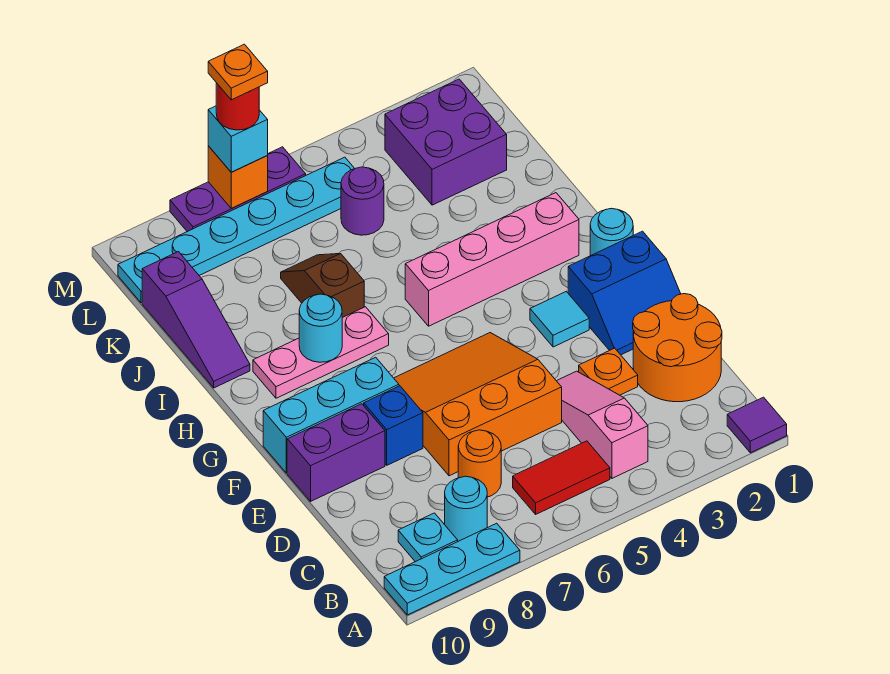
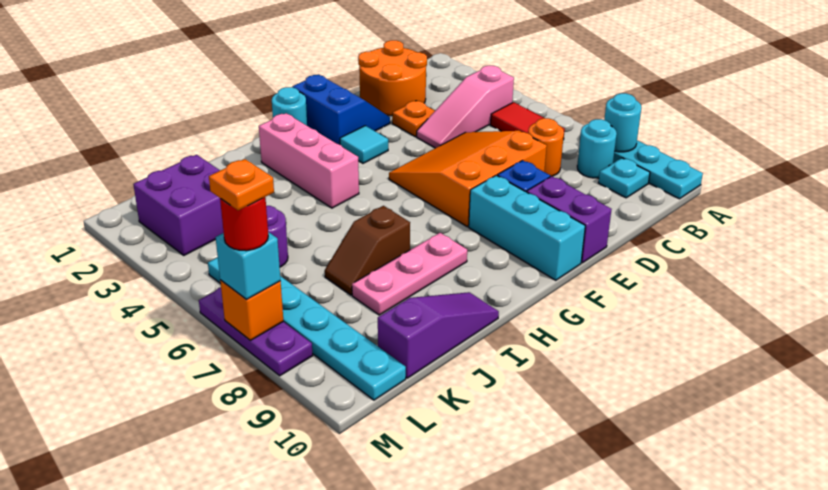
purple tile A1 level 1 -> none
orange slope D5:F7 level 1 top D -> orange slope D5:F7 level 1 top 7
pink brick H2:H5 level 1 -> pink brick H2:H4 level 1
pink plate H7:H9 level 1 -> pink plate H8:J8 level 1
cyan round brick H8 level 2 -> cyan round brick A8 level 2

